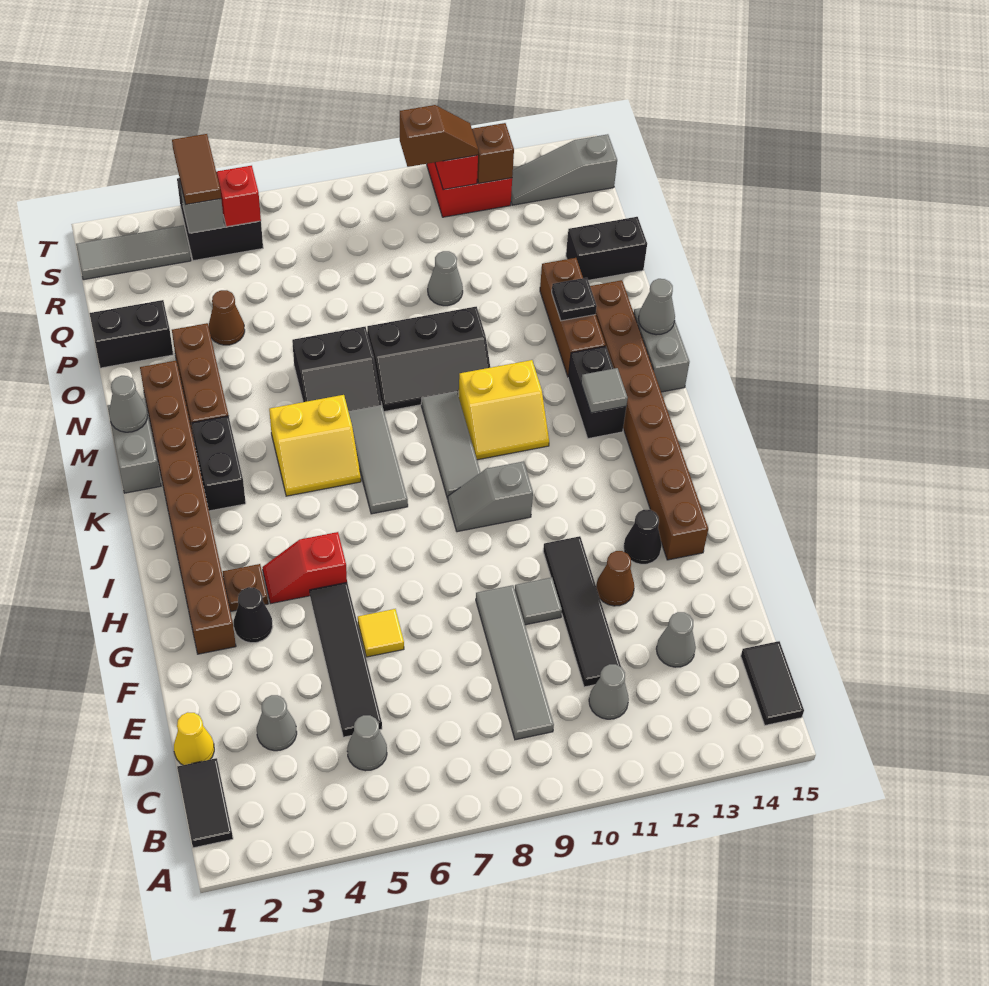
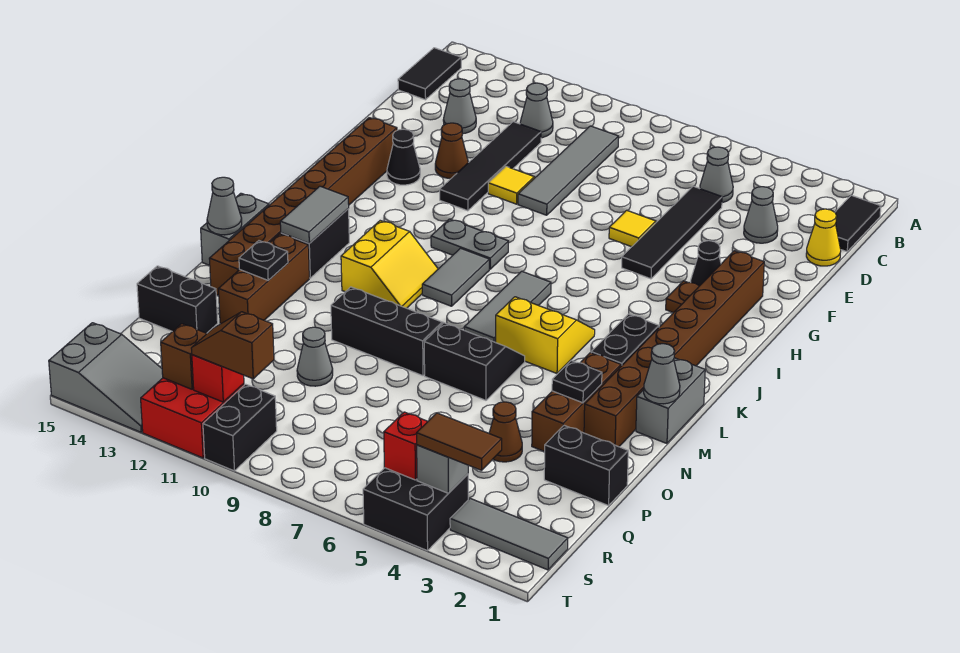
grey tile F10 level 1 -> yellow tile F10 level 1
red slope H4:H5 level 1 top 5 -> none
grey slope I9:I10 level 1 top 10 -> grey plate I9:I10 level 1
grey tile J9:L9 level 1 -> grey tile J9:K9 level 1
yellow slope K10:L11 level 1 top L -> yellow slope K10:L11 level 1 top 11
grey tile K13 level 2 -> grey tile K13:L13 level 2
none -> black plate N3 level 2
brown tile S4:T4 level 3 -> brown tile S3:S4 level 3
none -> black brick S10:T10 level 1
grey slope S13:S15 level 1 top 15 -> grey slope S13:T15 level 1 top 15

